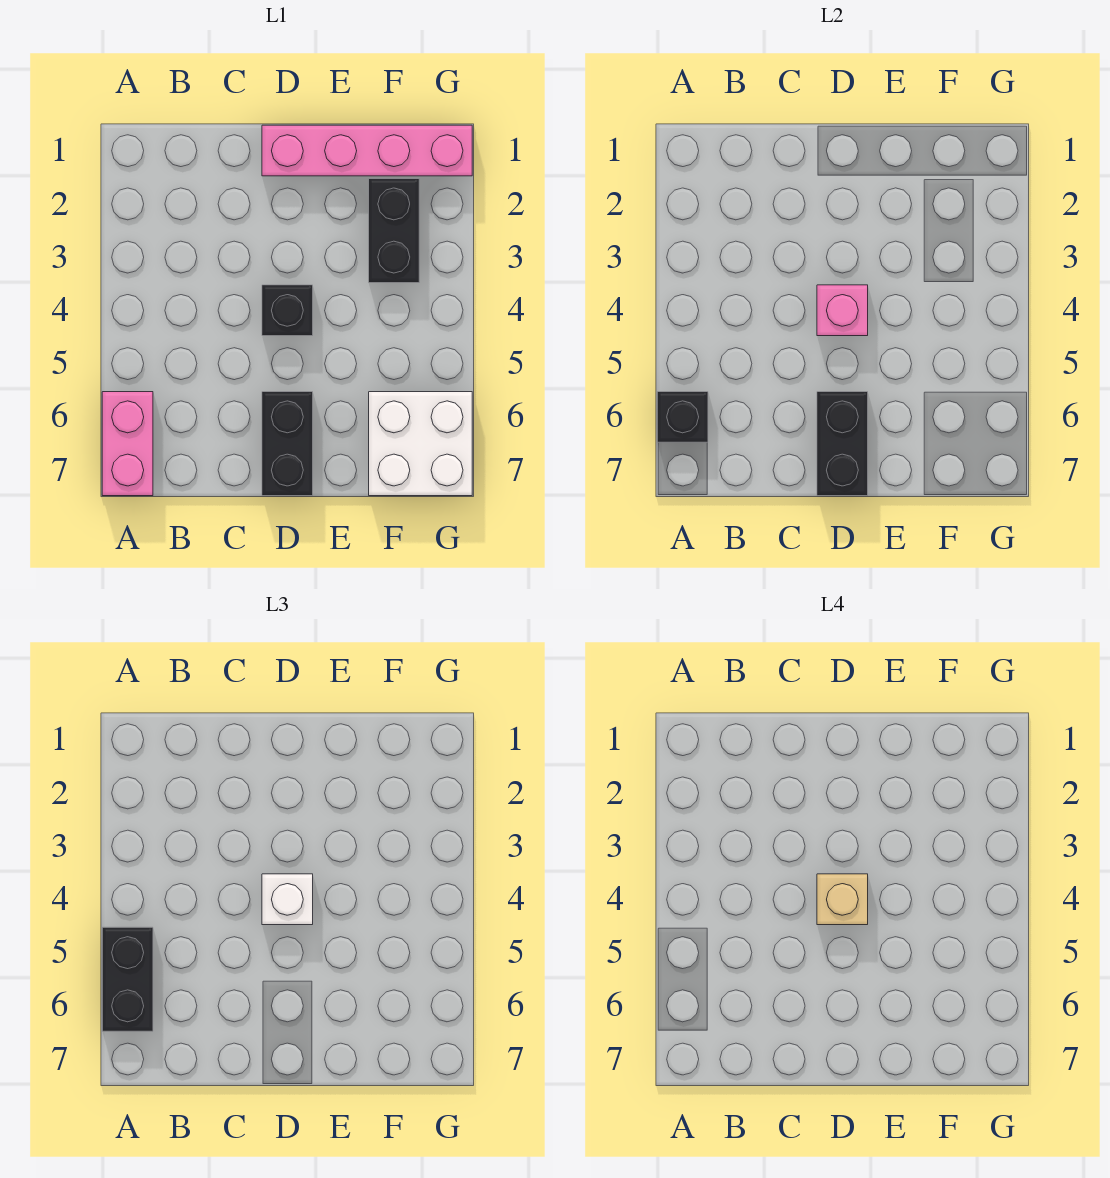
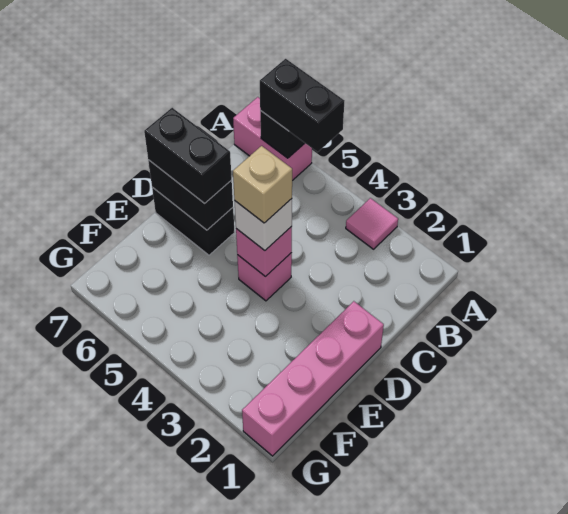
none -> pink tile A3 level 1
black brick D4 level 1 -> pink brick D4 level 1
black brick F2:F3 level 1 -> black brick D6:D7 level 3
white brick F6:G7 level 1 -> none

